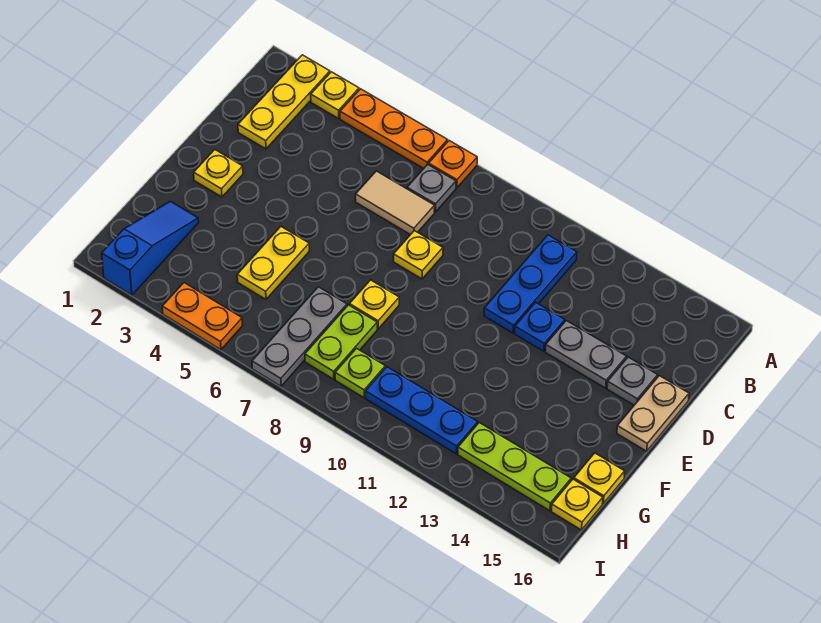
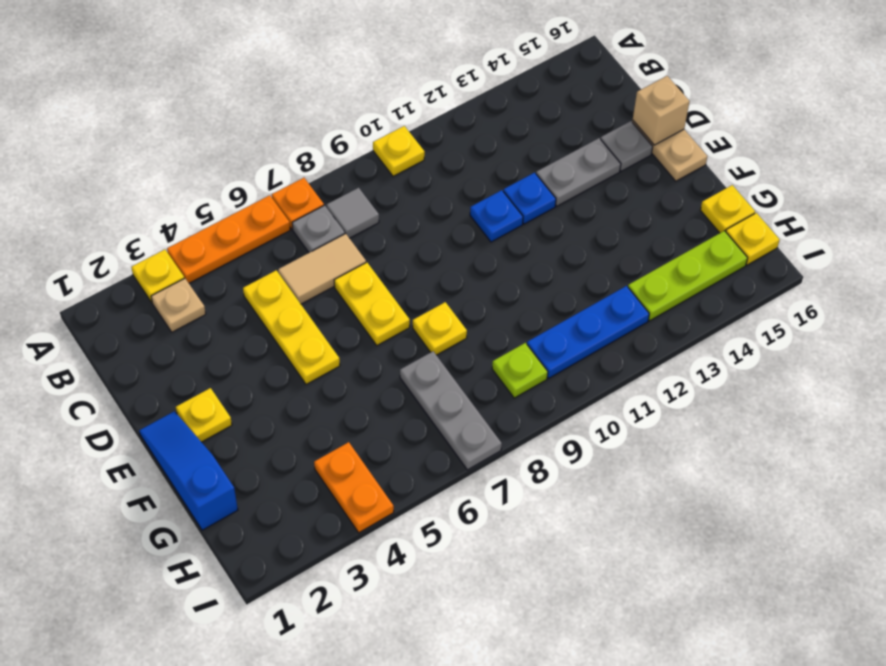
yellow plate A2:C2 level 1 -> yellow plate C5:E5 level 1
none -> tan plate B3 level 1
none -> grey tile B8 level 1
blue plate B11:D11 level 1 -> blue plate D11 level 1
yellow plate D8 level 1 -> yellow plate A10 level 1
none -> tan brick D16 level 2
yellow plate F5:G5 level 1 -> yellow plate D7:E7 level 1
blue slope G2:I2 level 1 top I -> blue slope E1:G1 level 1 top G
lime plate G8:H8 level 1 -> none
orange plate I4:I5 level 1 -> orange plate H4:I4 level 1

